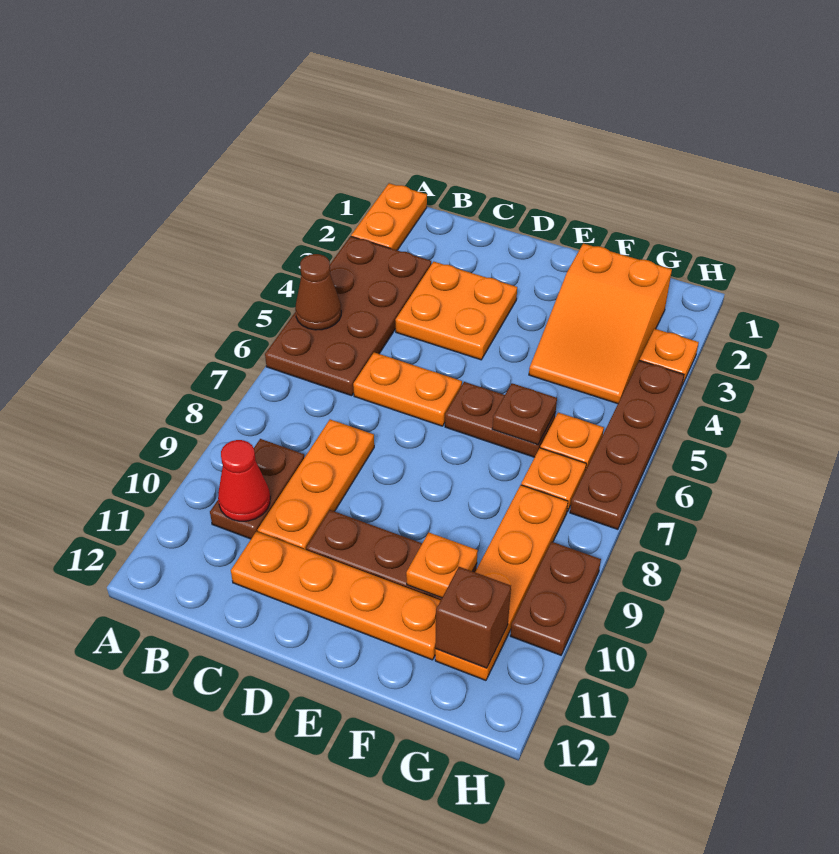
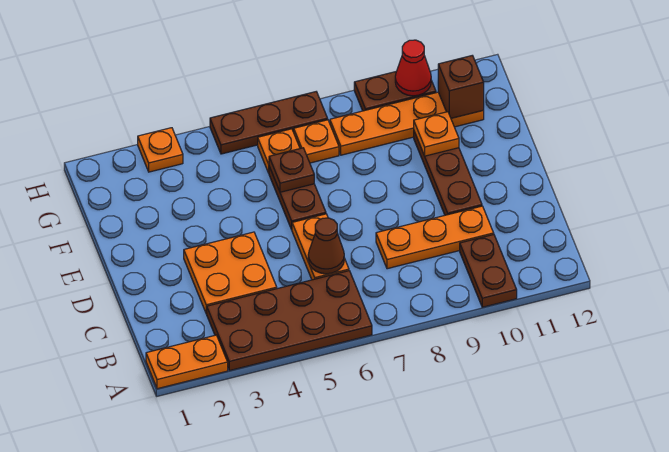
brown cone A5 level 2 -> brown cone C6 level 2
brown plate B9:B10 level 1 -> brown plate A10:B10 level 1
red cone B10 level 2 -> red cone H10 level 2
orange plate C11:F11 level 1 -> none
orange slope F2:G4 level 1 top 2 -> none
brown plate H4:H7 level 1 -> brown plate H5:H7 level 1

